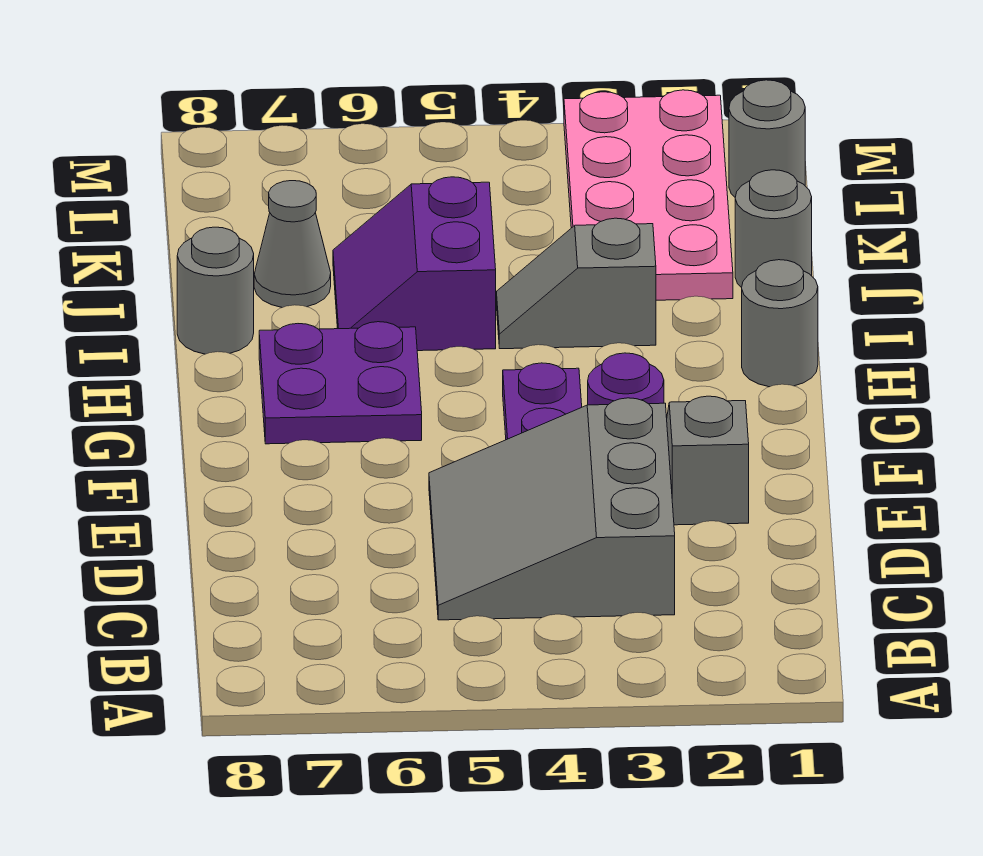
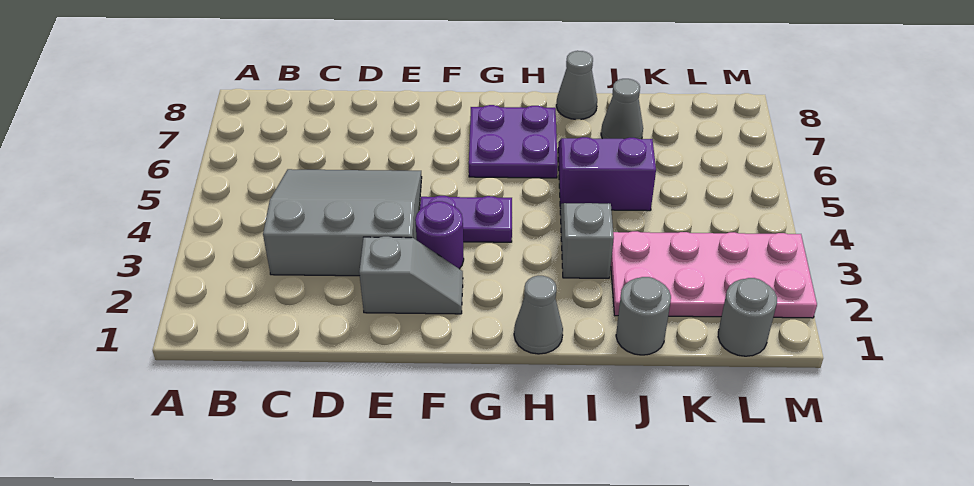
grey round brick H1 level 1 -> grey cone H1 level 1
grey round brick I8 level 1 -> grey cone I8 level 1

